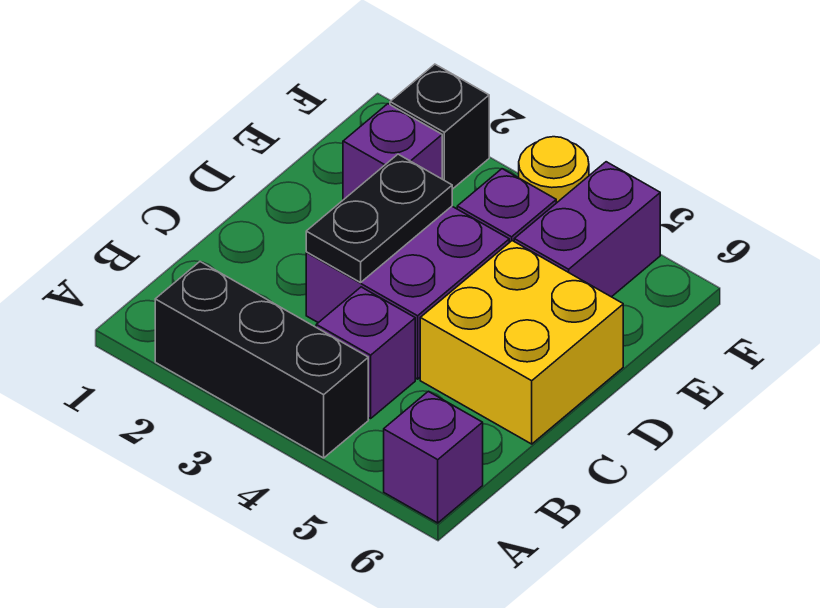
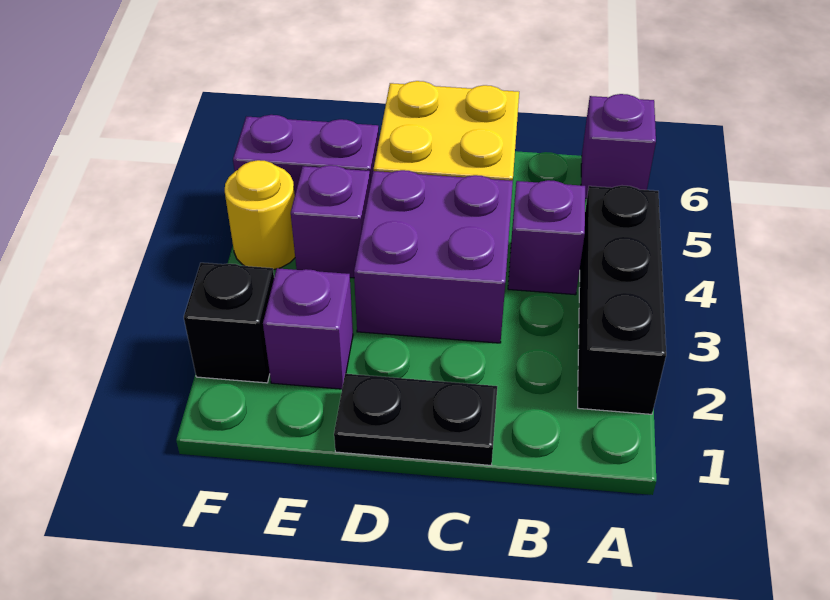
black plate C3:D3 level 2 -> black plate C1:D1 level 1

